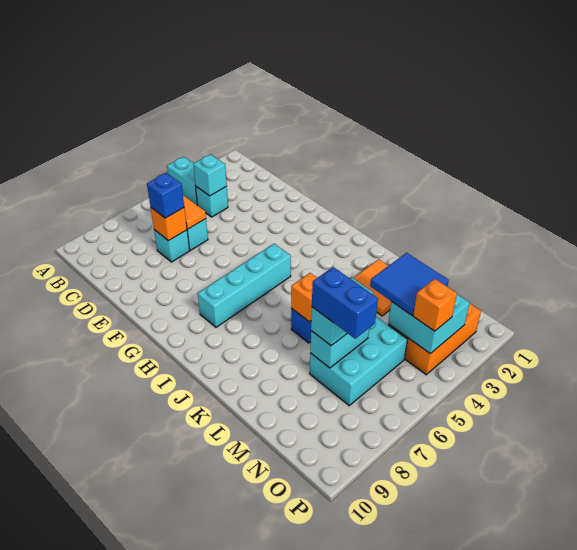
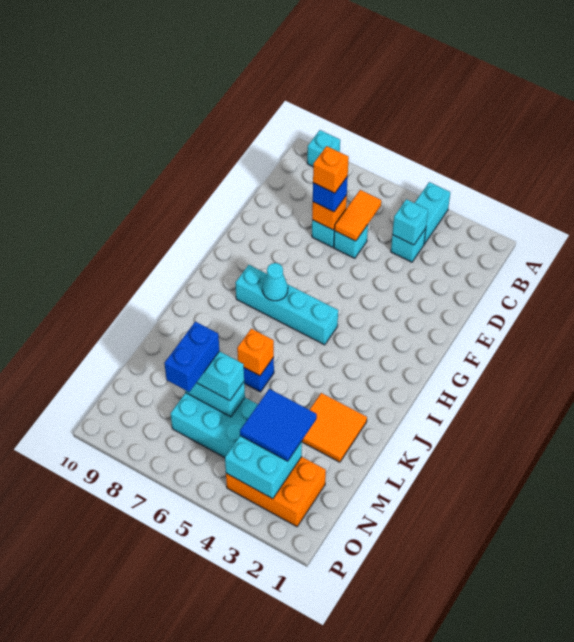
none -> cyan brick A9 level 1
none -> cyan cone H7 level 2
orange brick O4 level 3 -> orange brick D7 level 4

